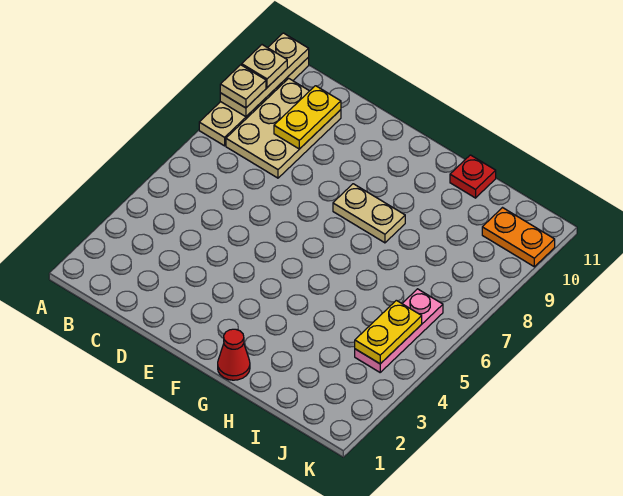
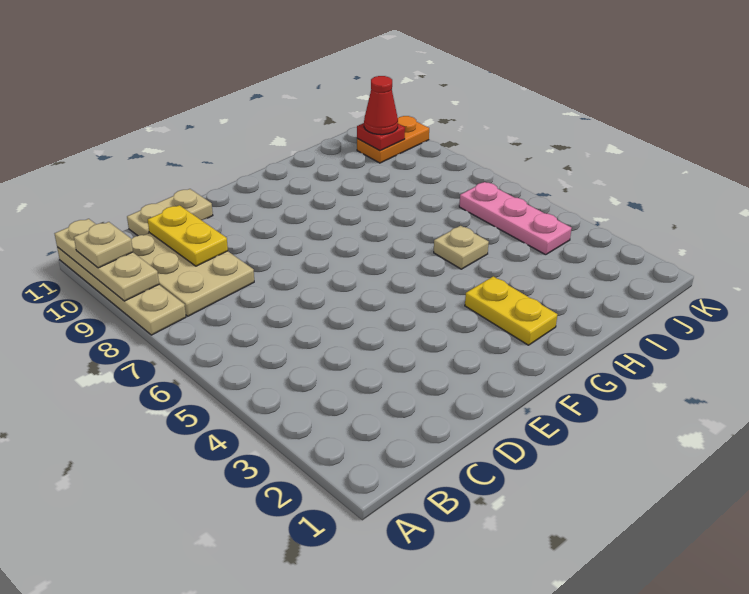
tan plate A9 level 3 -> tan plate H5 level 1
tan plate F8:G8 level 1 -> tan plate C11:D11 level 1
red cone G1 level 1 -> red cone J10 level 3
red plate H11 level 1 -> red plate J10 level 2
yellow plate J4:J5 level 2 -> yellow plate G2:G3 level 1

